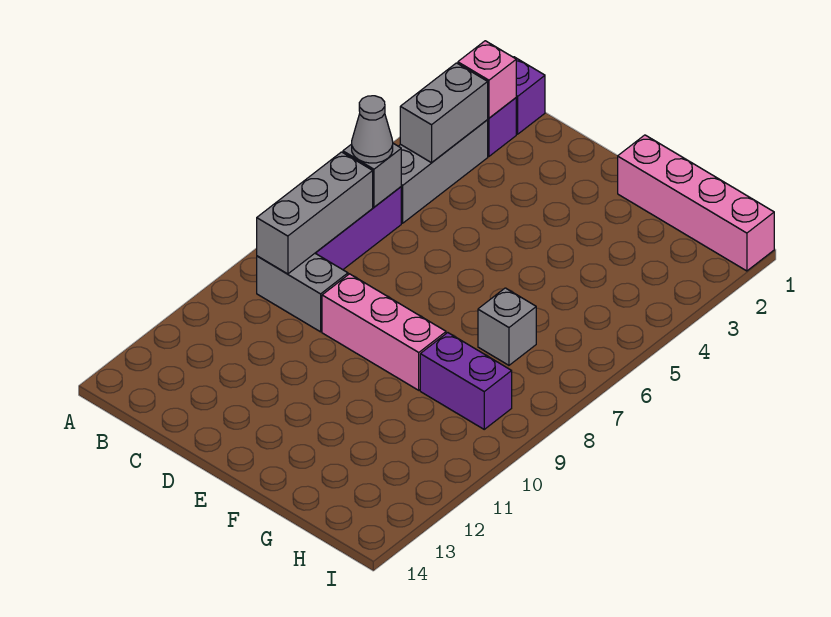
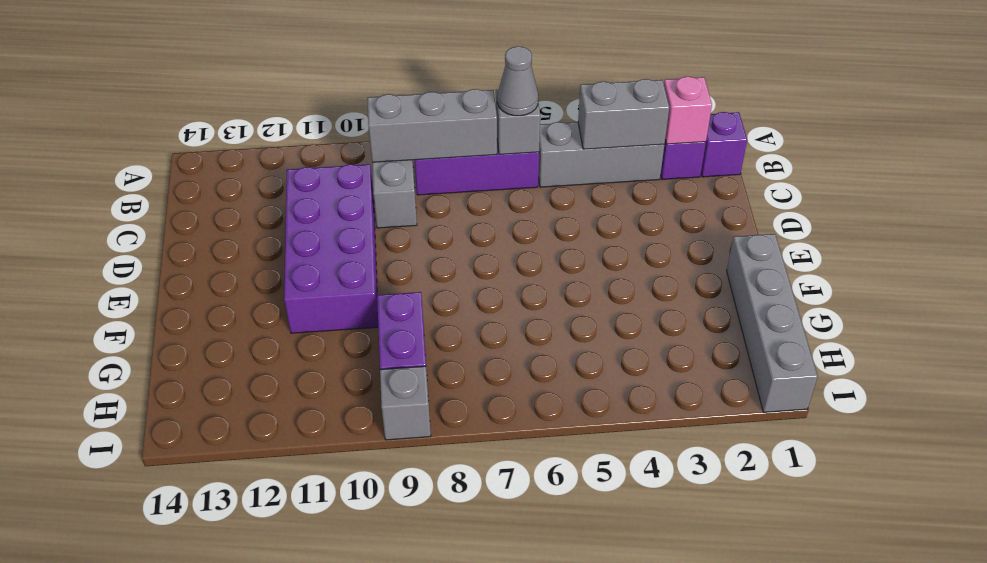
none -> purple brick C10:F11 level 1
pink brick D9:F9 level 1 -> none
pink brick F1:I1 level 1 -> grey brick F1:I1 level 1
grey brick G7 level 1 -> grey brick I9 level 1

